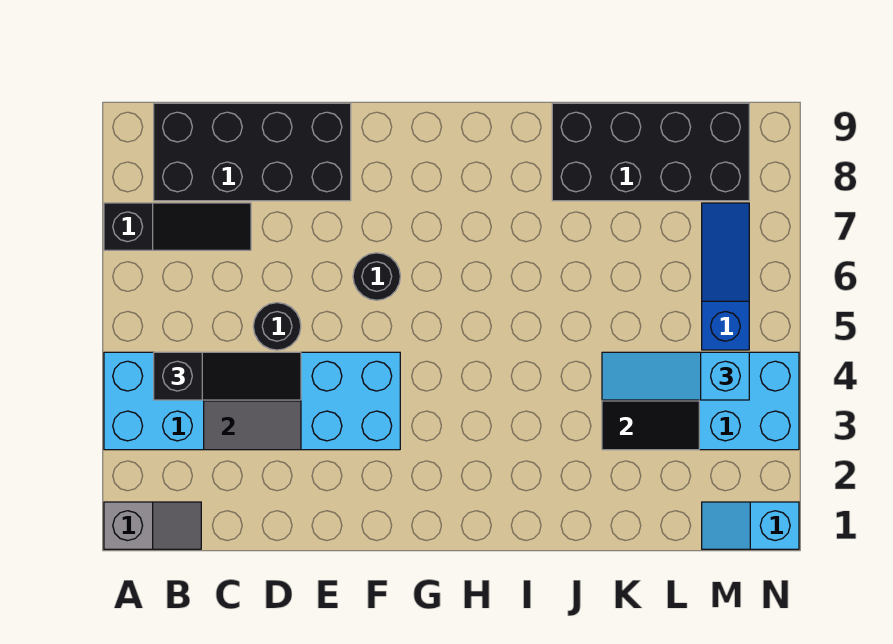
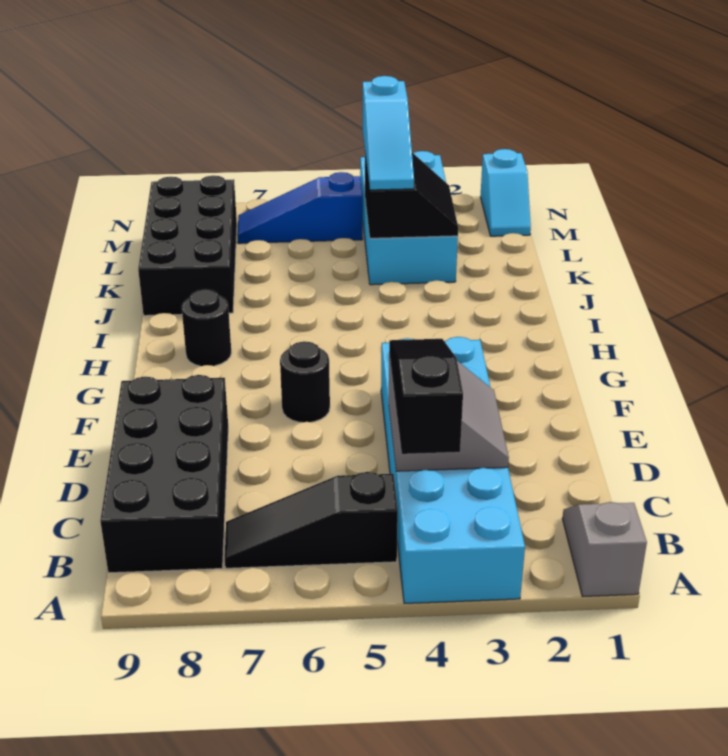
black slope A7:C7 level 1 top A -> black slope B5:B7 level 1 top 5
black round brick D5 level 1 -> black round brick H8 level 1

